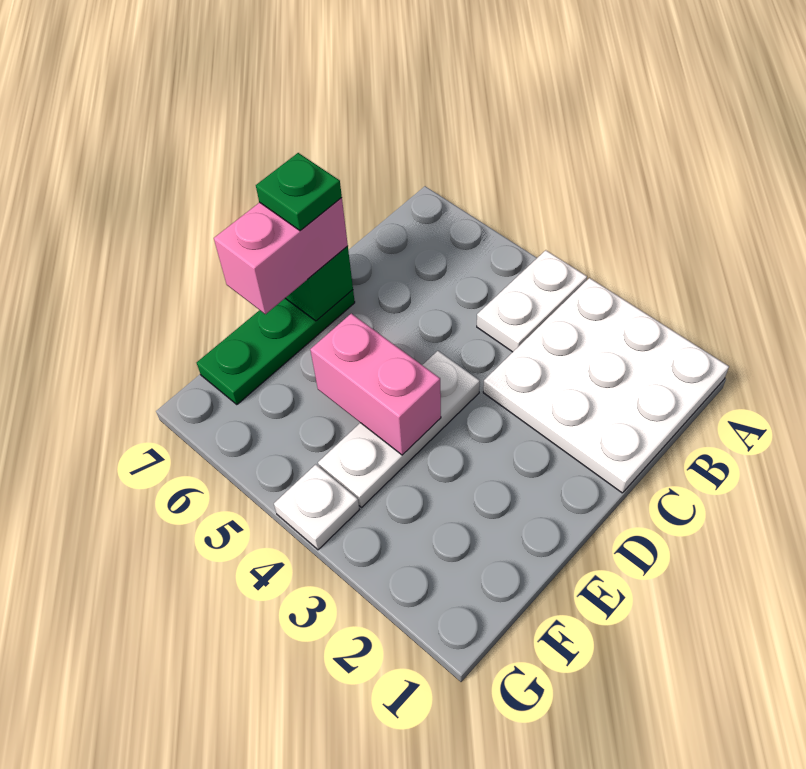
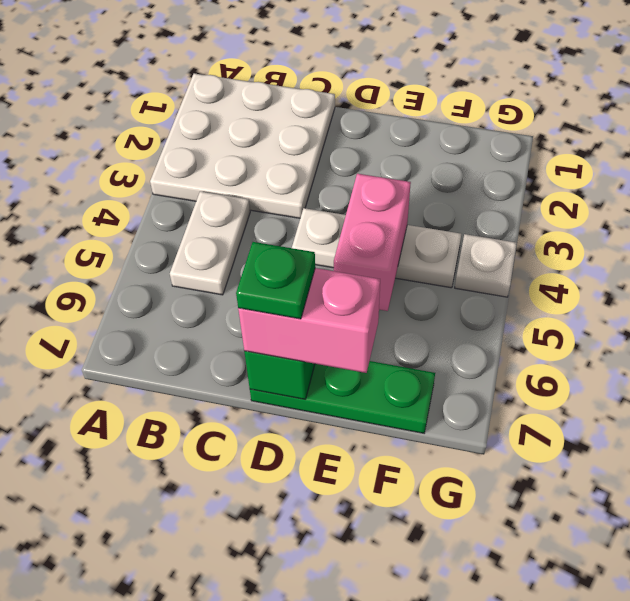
white plate A4:B4 level 1 -> white plate B4:B5 level 1

